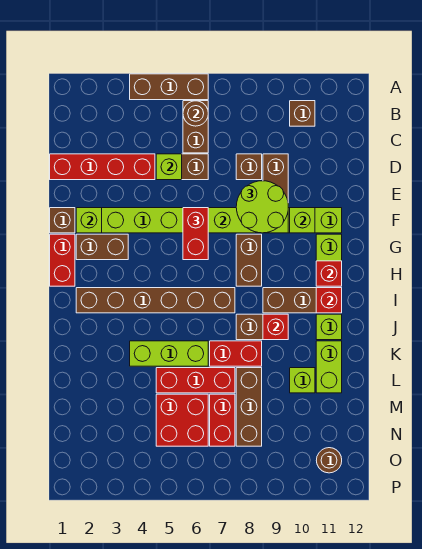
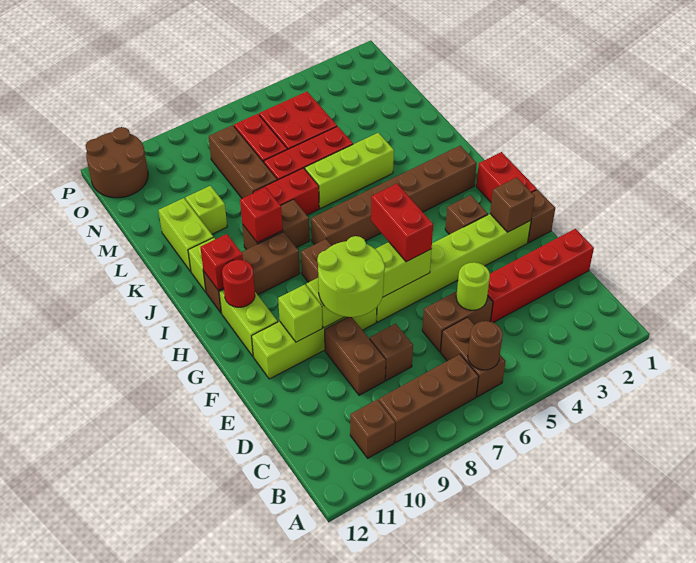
brown brick A4:A6 level 1 -> brown brick B7:B9 level 1
lime brick D5 level 2 -> lime round brick D5 level 2
lime brick F2 level 2 -> brown brick F2 level 2
brown brick G2:G3 level 1 -> brown brick G3 level 1
red brick H11 level 2 -> red round brick H11 level 2
brown round brick O11 level 1 -> brown round brick O11:P12 level 1

